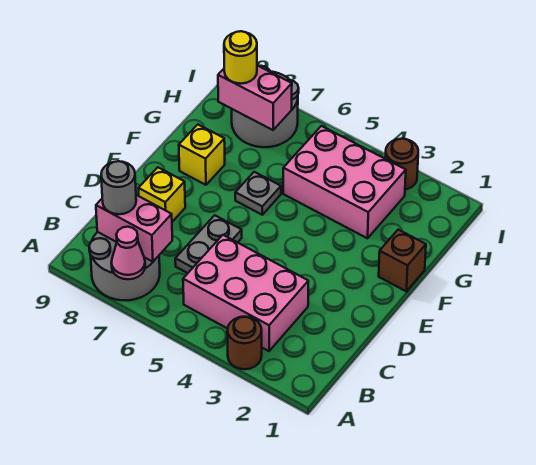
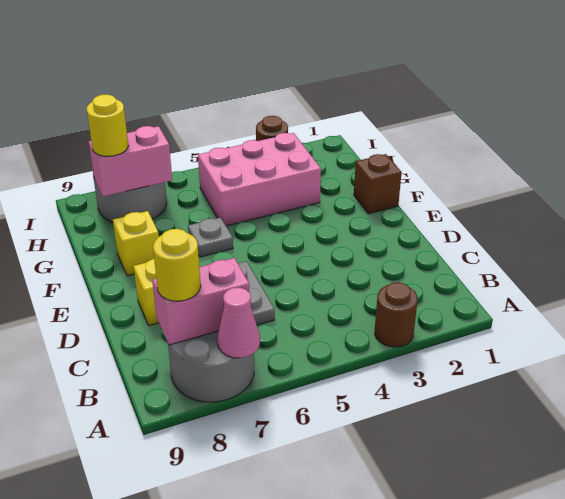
pink brick B3:C5 level 1 -> none
grey round brick B8 level 3 -> yellow round brick B8 level 3

